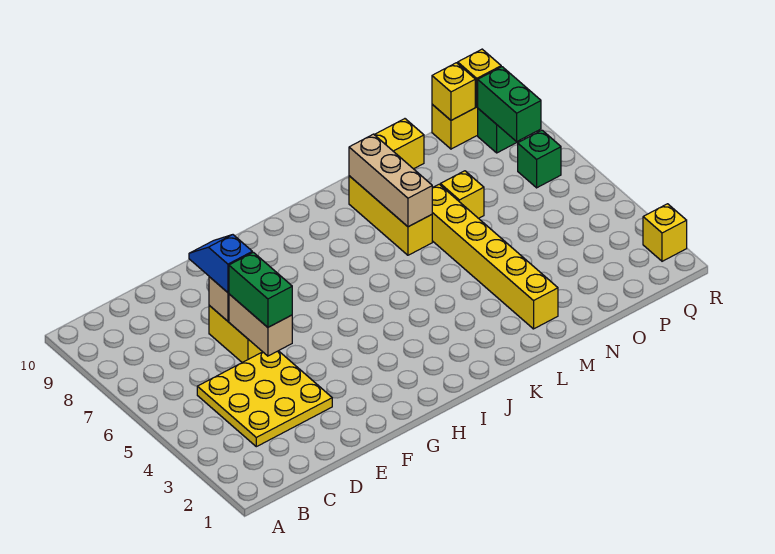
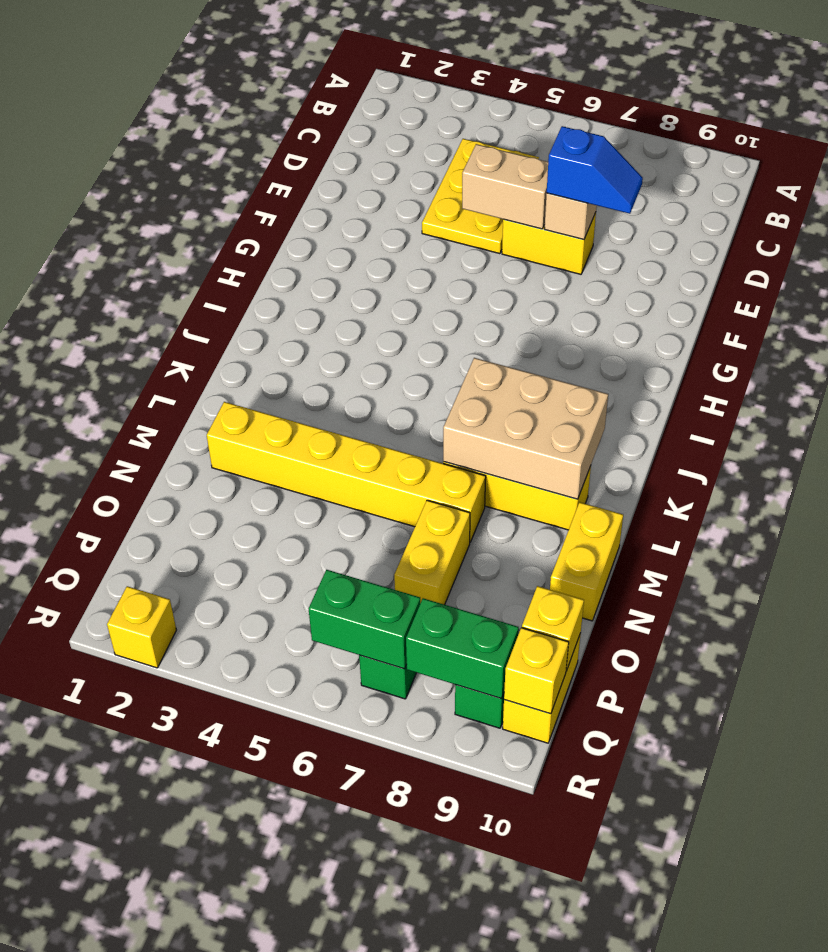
yellow plate C3:E5 level 1 -> yellow plate C4:E5 level 1
green brick E5:E6 level 3 -> green brick Q6:Q7 level 2
tan brick L7:L9 level 2 -> tan brick K7:L9 level 2
yellow brick N7 level 1 -> yellow brick N7:O7 level 1

